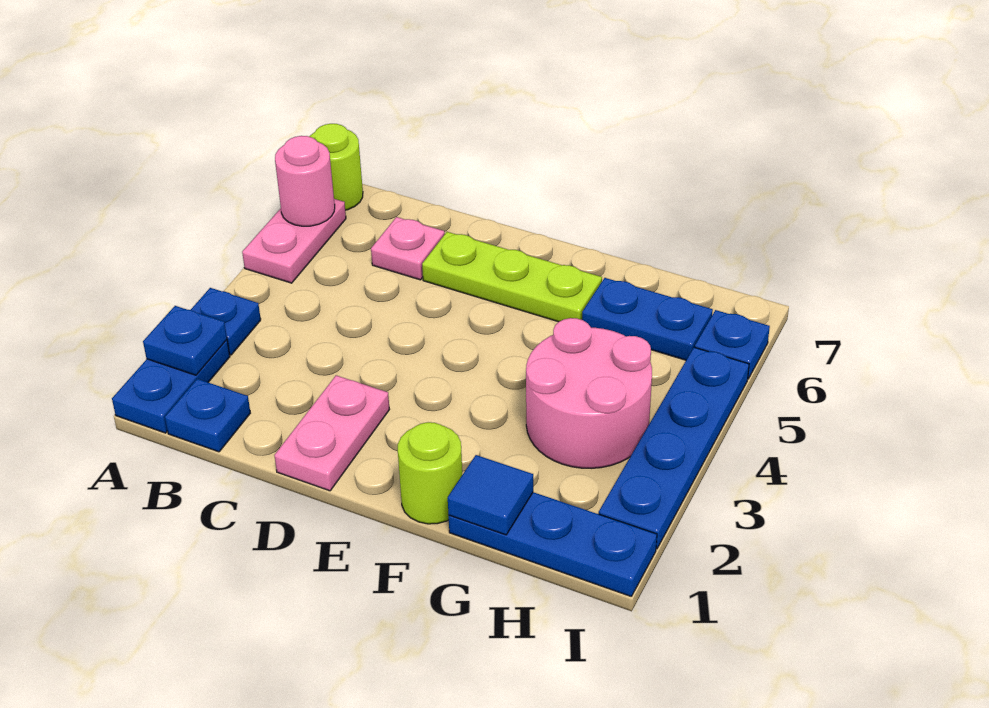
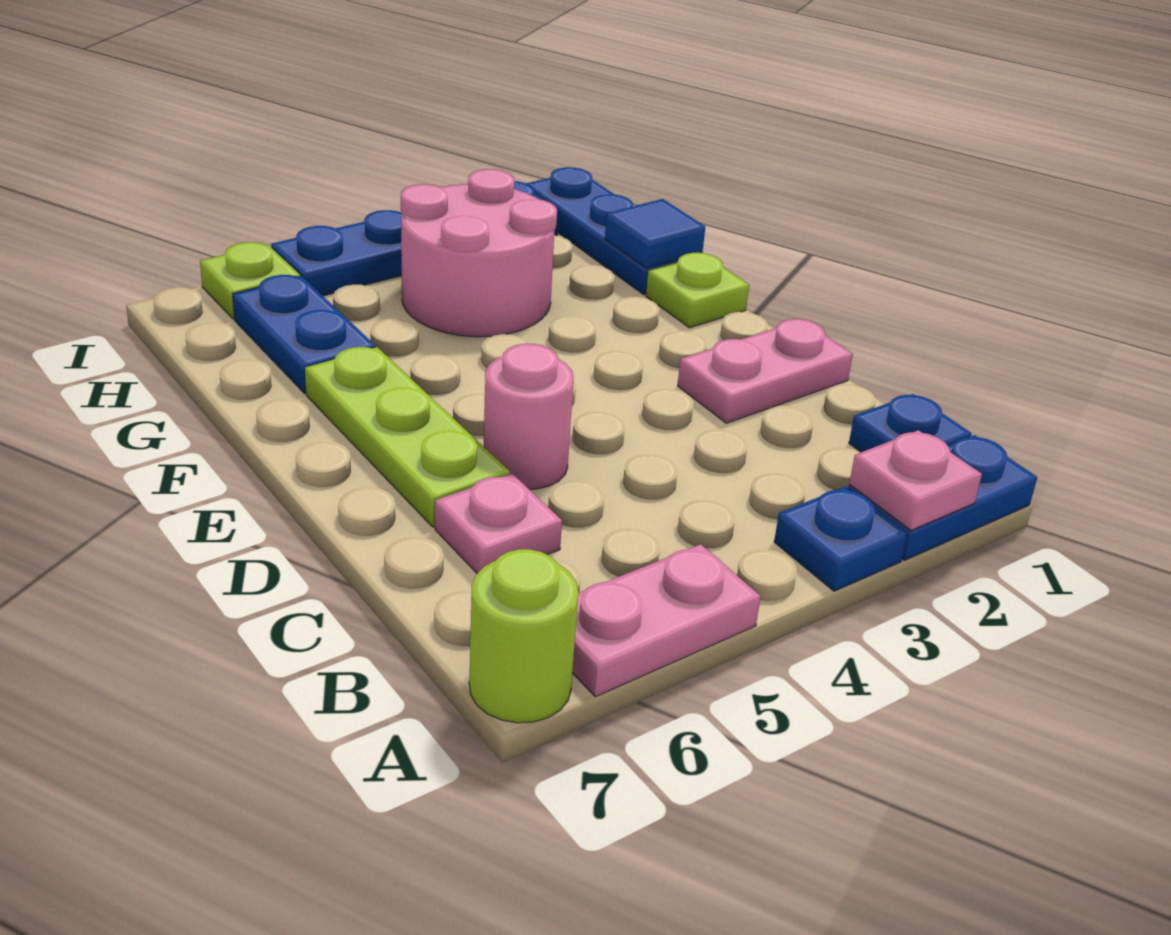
blue plate A2 level 2 -> pink plate A2 level 2
pink round brick A6 level 2 -> pink round brick D5 level 1
lime round brick F1 level 1 -> lime plate F1 level 1
blue plate I6 level 1 -> lime plate I6 level 1

